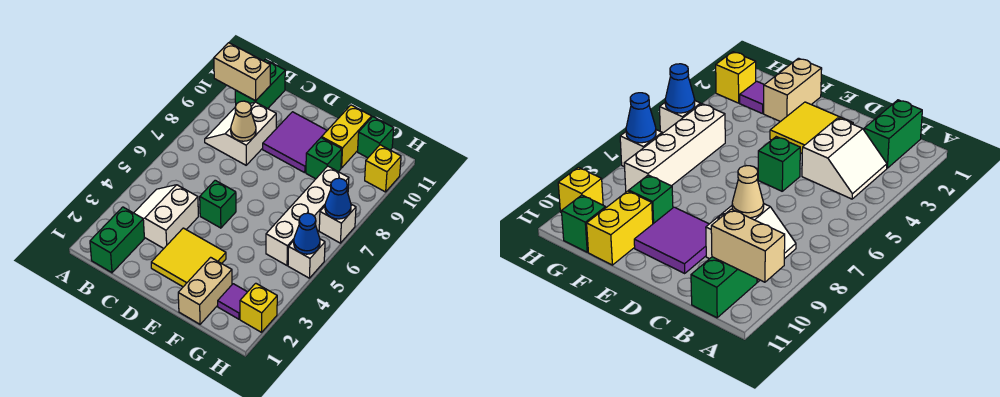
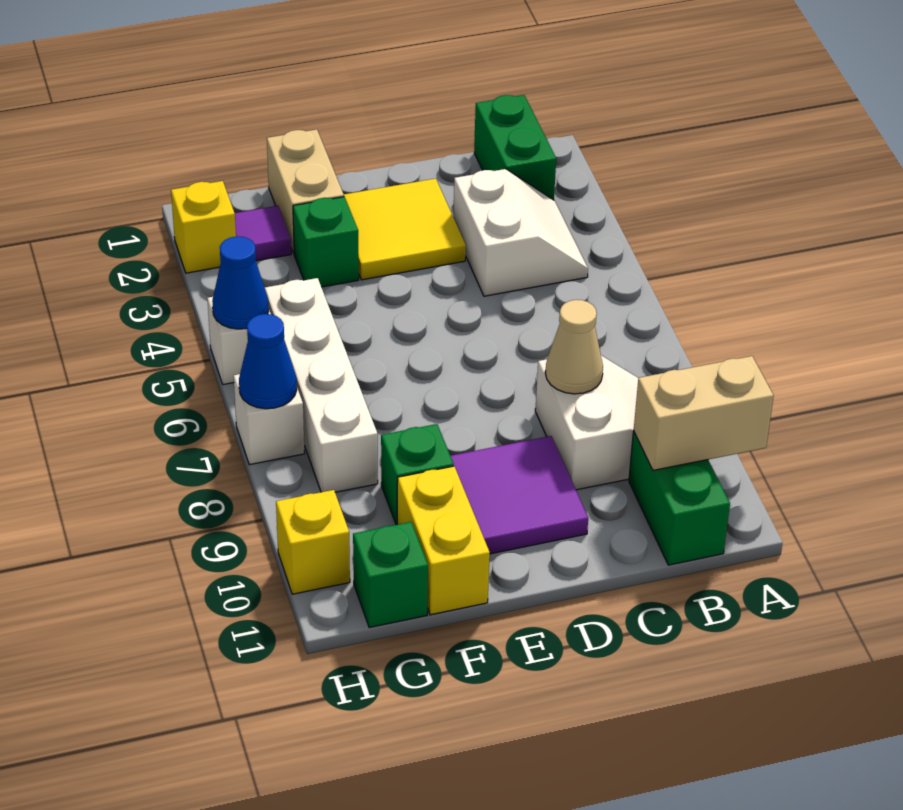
green brick D5 level 1 -> green brick F3 level 1

